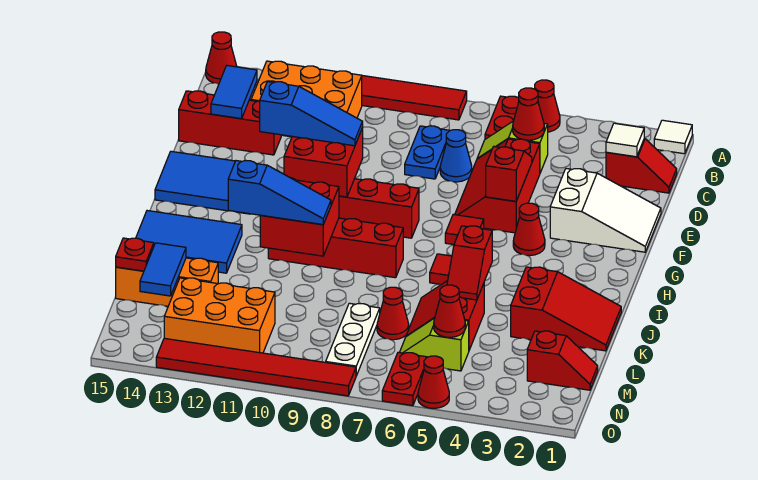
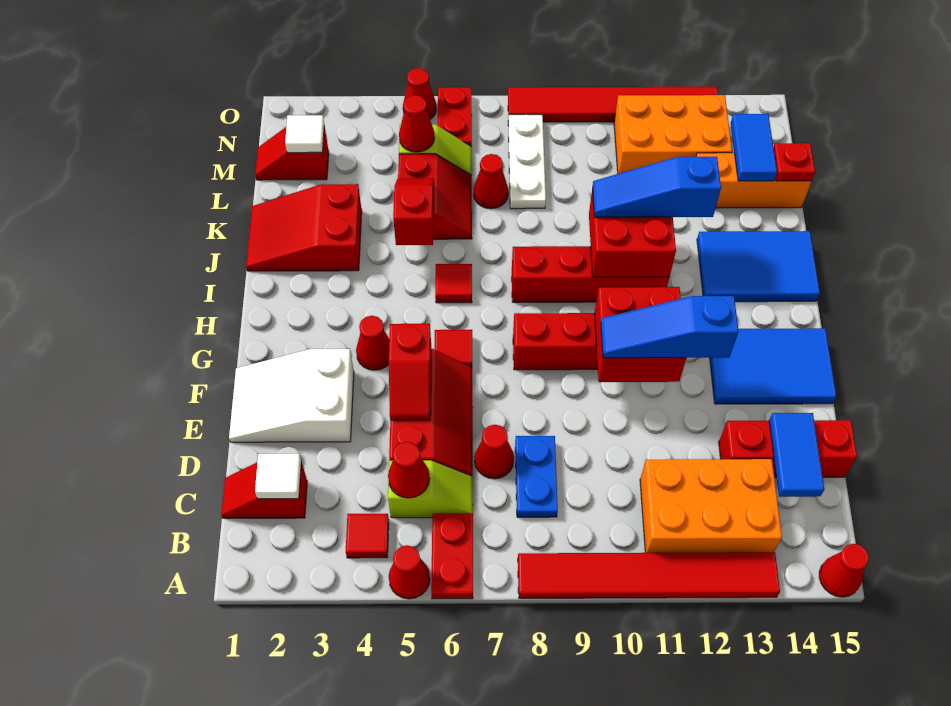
white tile A1 level 1 -> white tile M2 level 2
none -> red tile B4 level 1
blue cone D7 level 1 -> red cone D7 level 1

